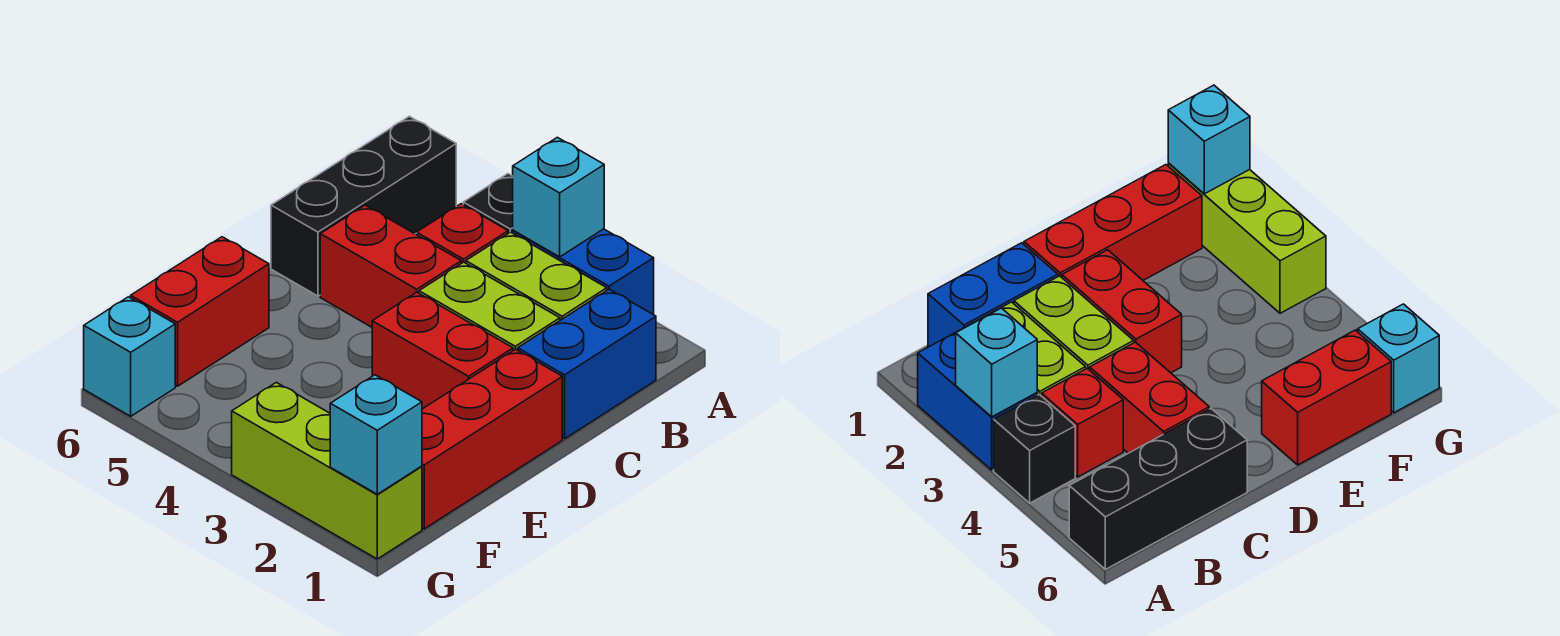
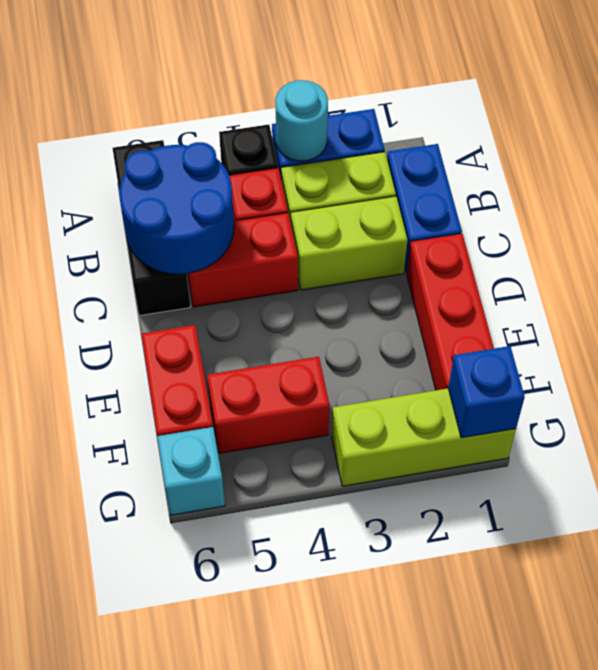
cyan brick A3 level 2 -> cyan round brick A3 level 2
none -> blue round brick B5:C6 level 2
red brick D2:D3 level 1 -> red brick F4:F5 level 1
cyan brick G1 level 2 -> blue brick G1 level 2

